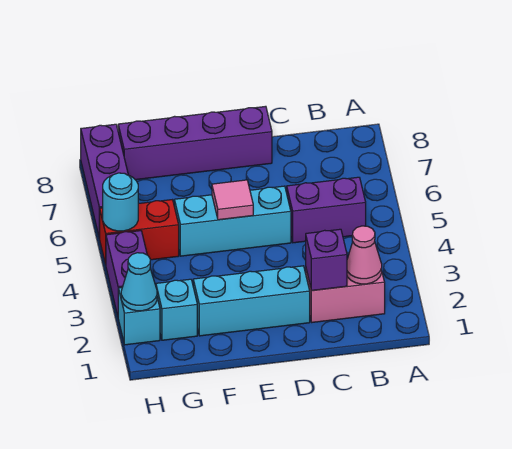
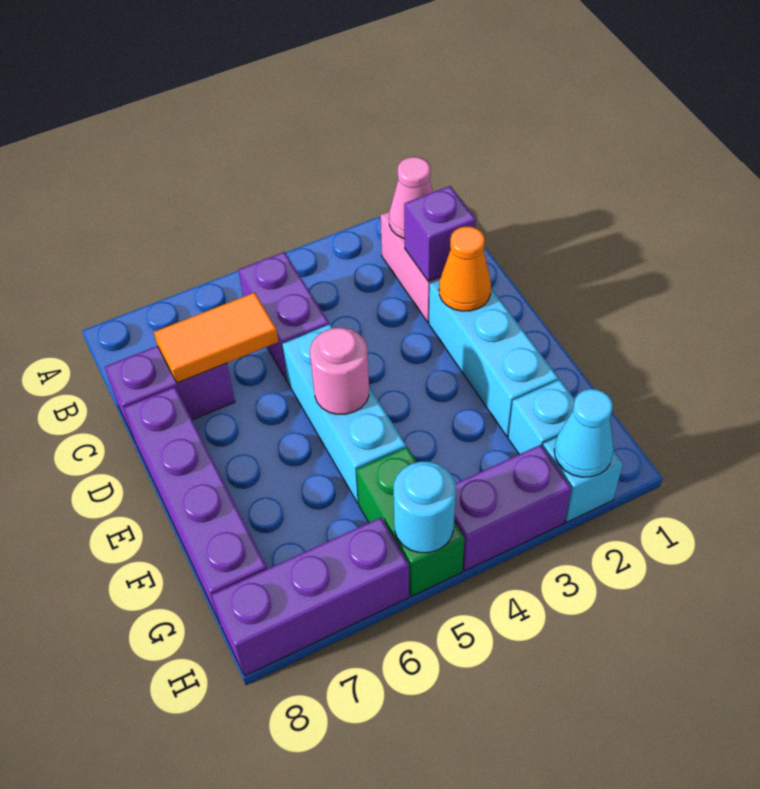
none -> orange tile C6:C7 level 2
none -> purple brick C7:C8 level 1
none -> orange cone D2 level 2
pink tile E5 level 2 -> pink round brick E5 level 2
red brick G5:H5 level 1 -> green brick G5:H5 level 1

